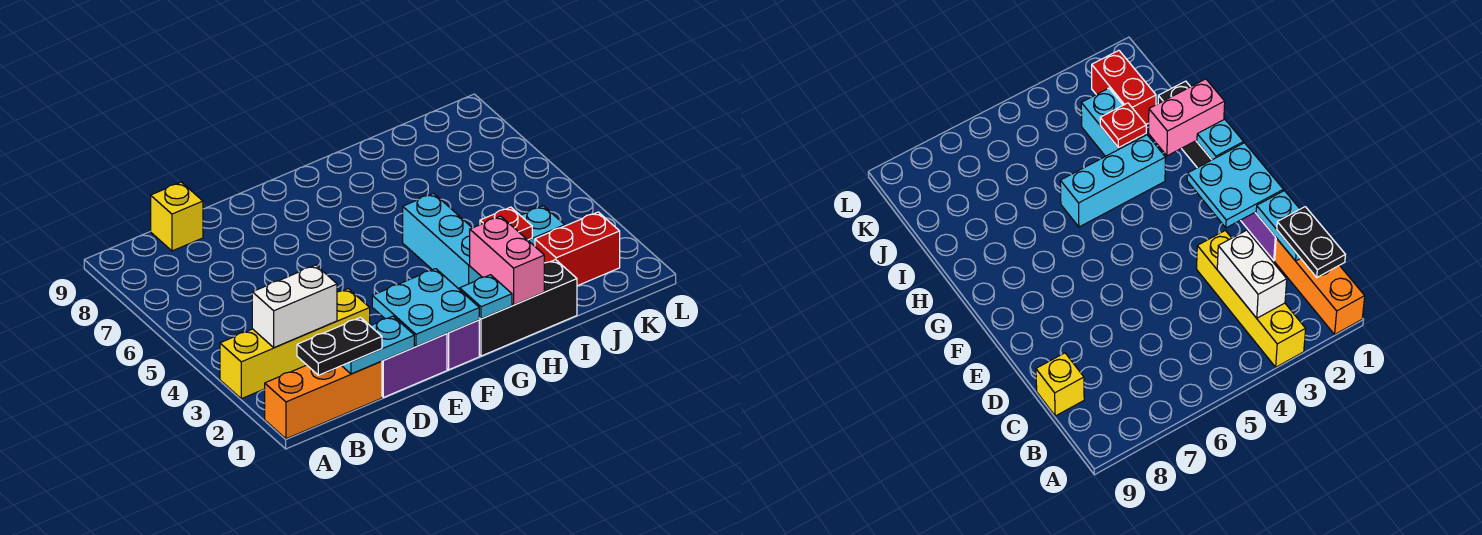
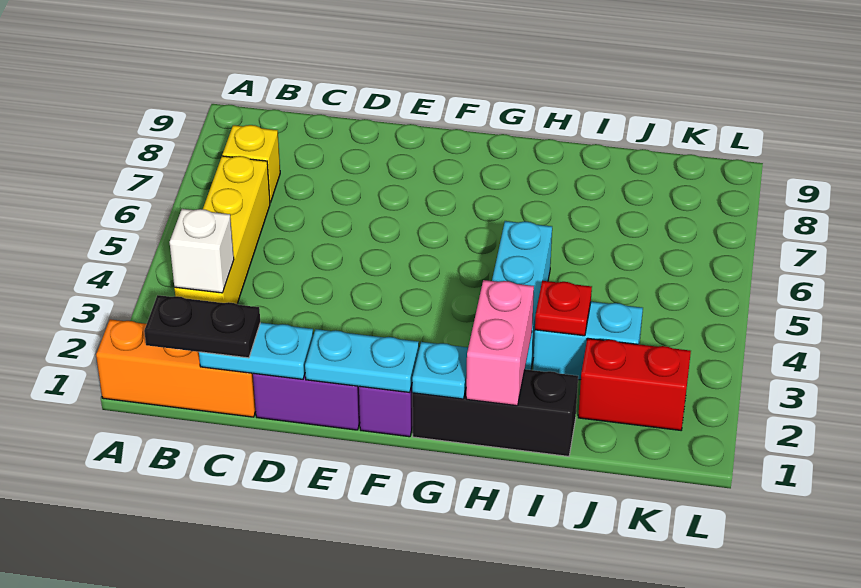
yellow brick A3:D3 level 1 -> yellow brick B3:B6 level 1
white brick B3:C3 level 2 -> white brick B3 level 2
yellow brick C9 level 1 -> yellow brick B7 level 1
cyan plate E1:F2 level 2 -> cyan plate E1:F1 level 2

